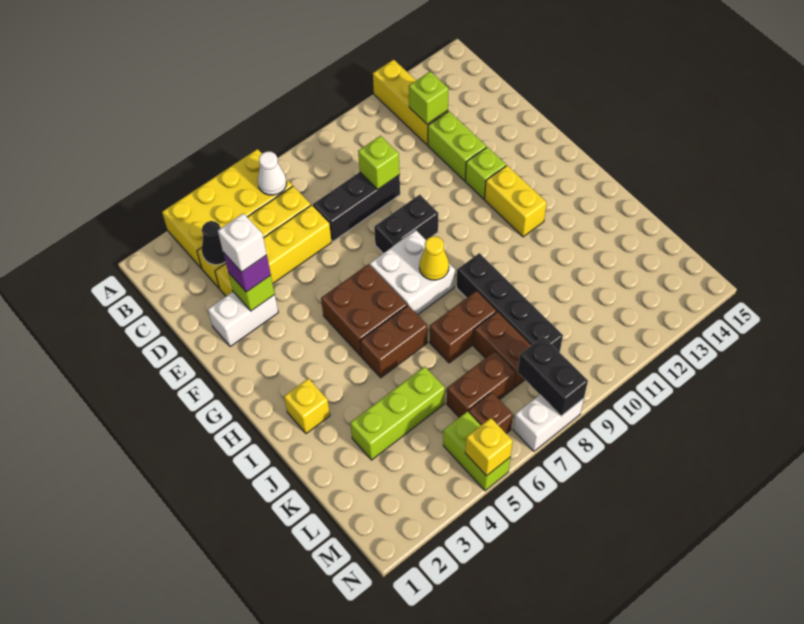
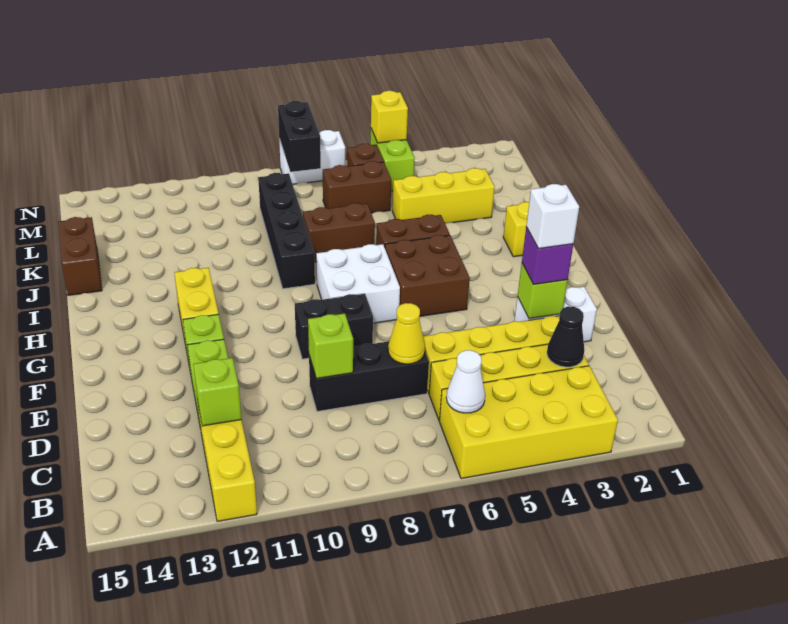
yellow cone H8 level 2 -> yellow cone D7 level 2
lime brick K3:K5 level 1 -> yellow brick K3:K5 level 1
brown brick K8:L8 level 1 -> brown brick J15:K15 level 1

